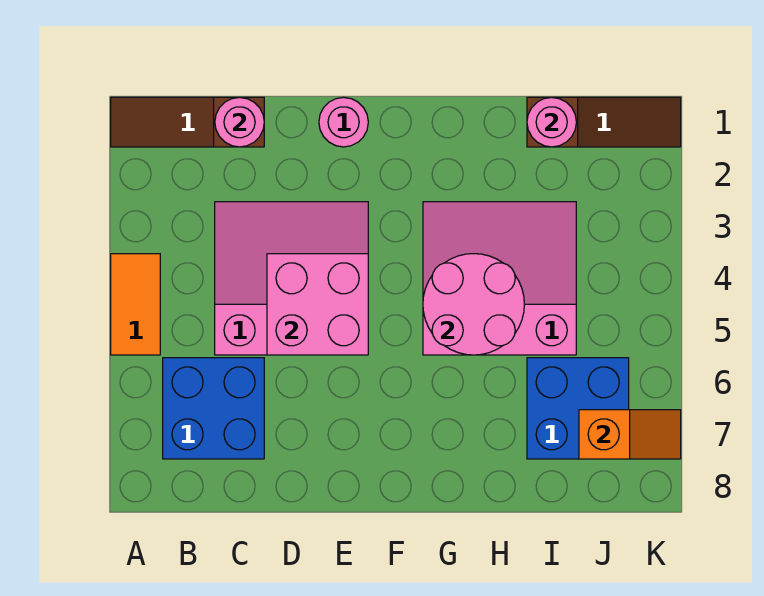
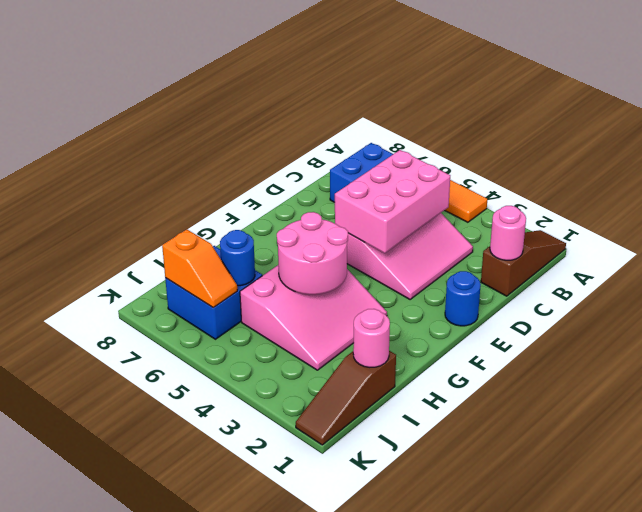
pink brick D4:E5 level 2 -> pink brick C4:E5 level 2
pink round brick E1 level 1 -> blue round brick E1 level 1
none -> blue round brick I6 level 2
orange slope J7:K7 level 2 top J -> orange slope J6:J7 level 2 top 7

